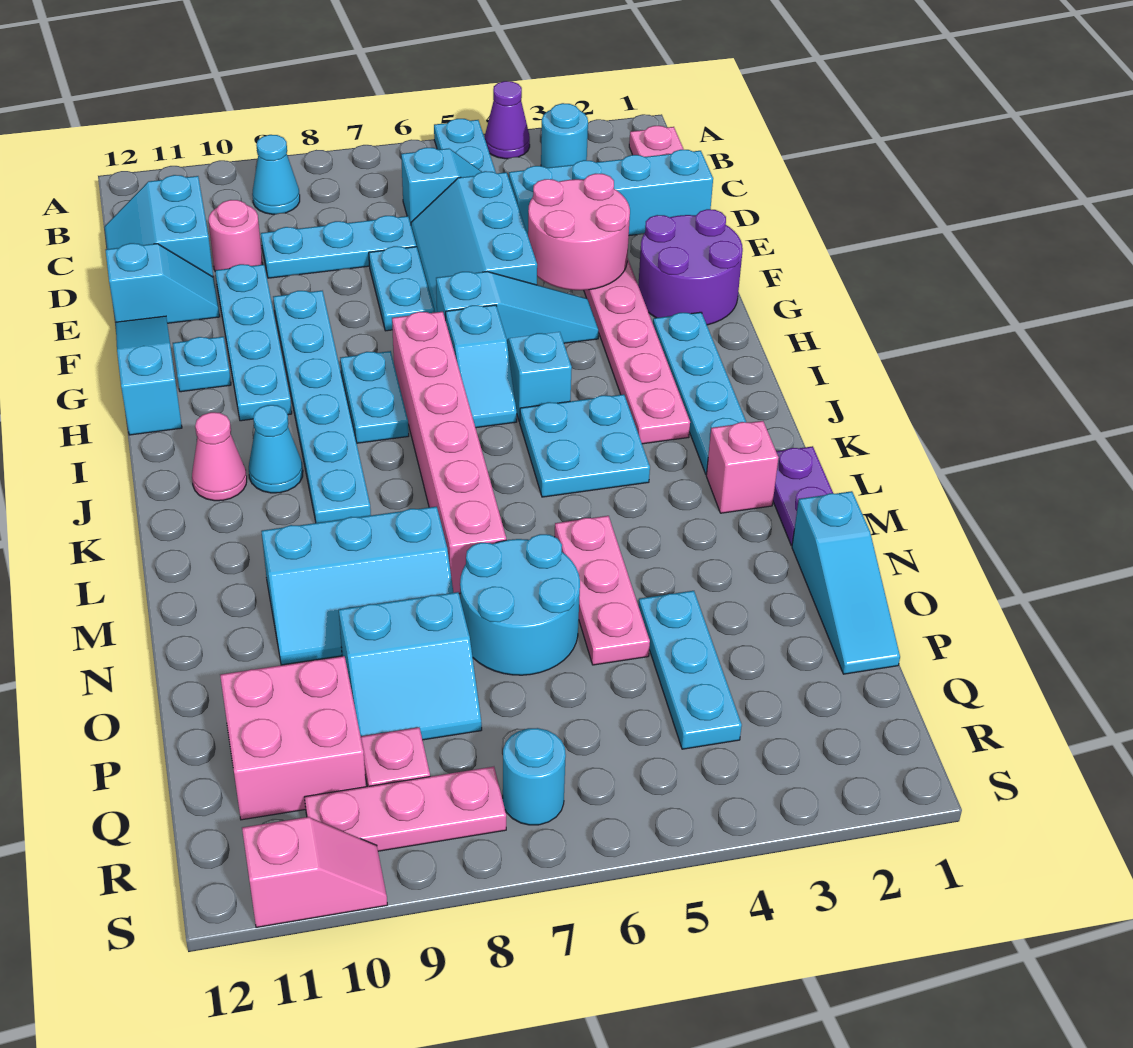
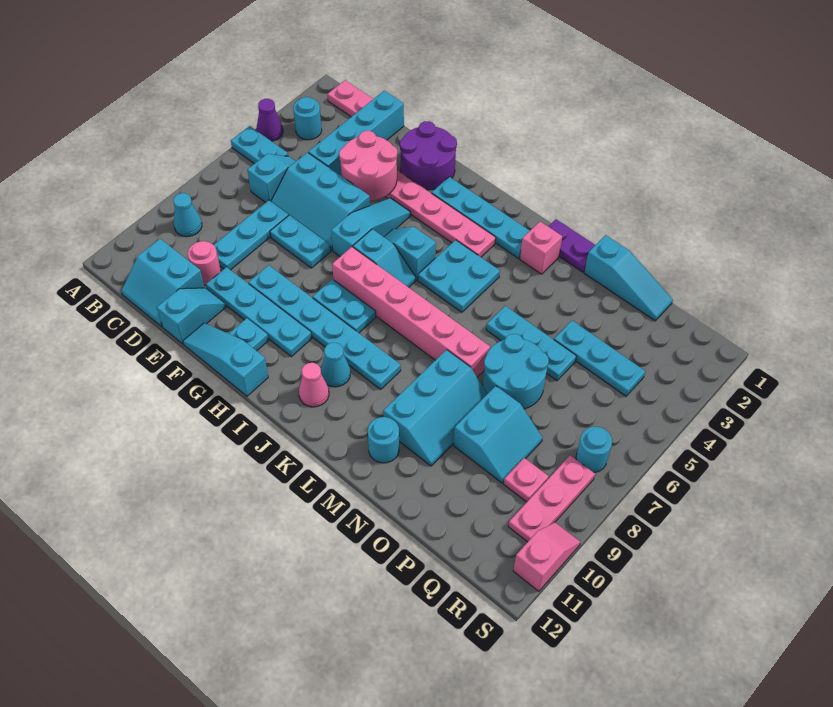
pink plate M5:O5 level 1 -> cyan plate M5:O5 level 1
none -> cyan round brick M11 level 1
pink brick P10:Q11 level 1 -> none

